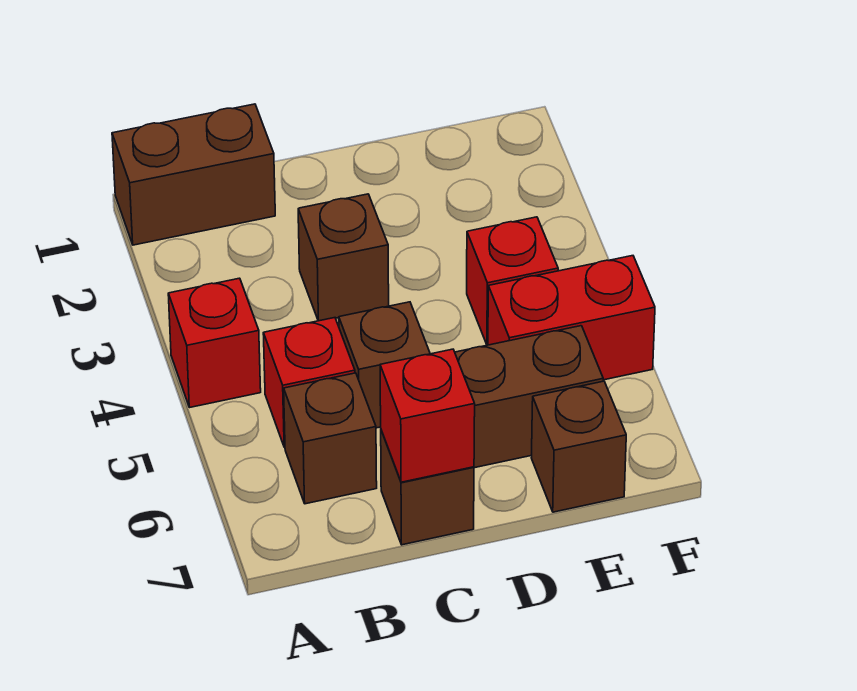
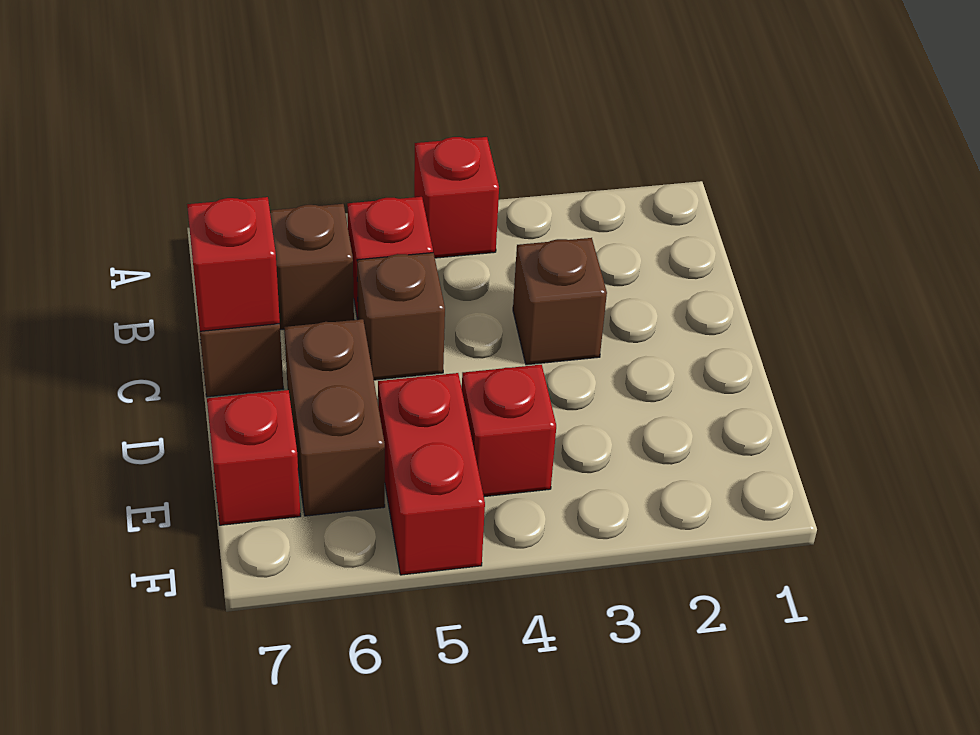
brown brick A1:B1 level 1 -> none
brown brick E7 level 1 -> red brick E7 level 1

